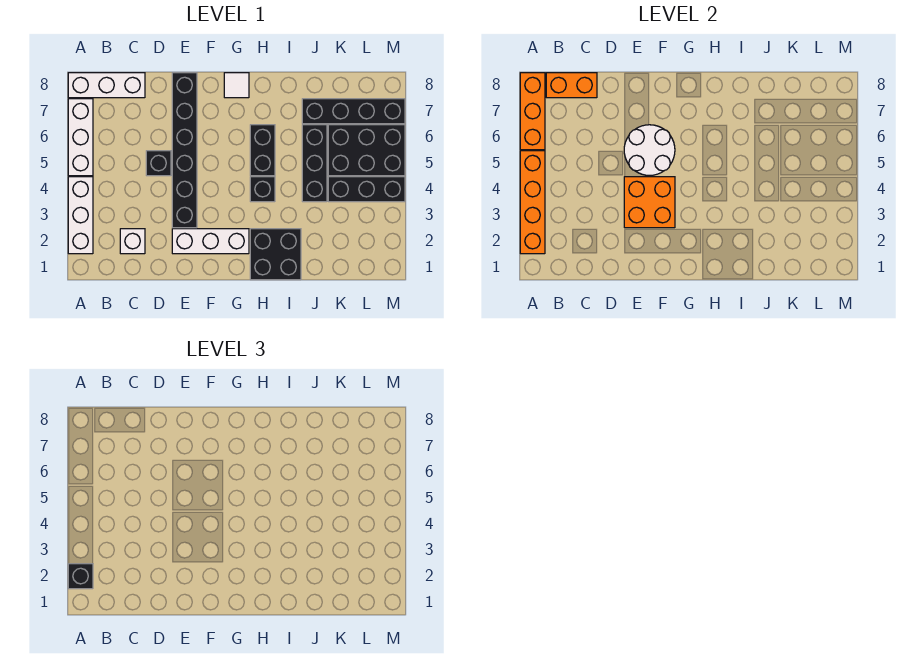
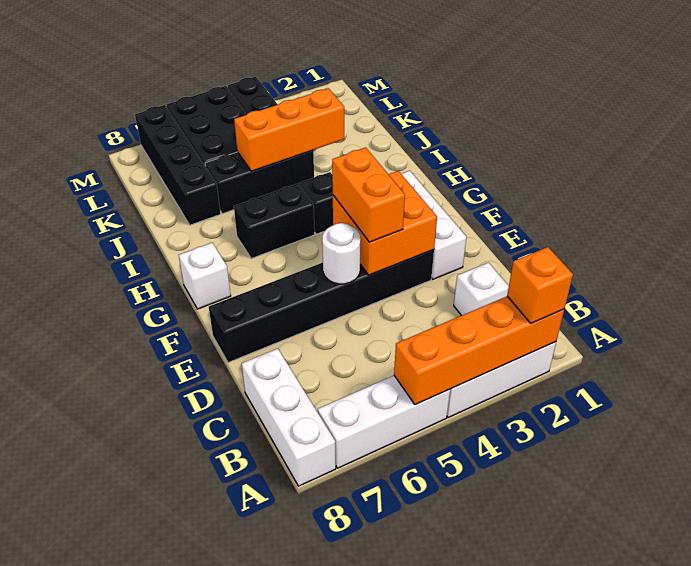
black brick A2 level 3 -> orange brick A2 level 3
orange brick A6:A8 level 2 -> orange brick J3:J5 level 2
orange brick B8:C8 level 2 -> orange brick E4:F4 level 3
black brick D5 level 1 -> none
white round brick E5:F6 level 2 -> white round brick E5 level 2
white tile G8 level 1 -> white brick G8 level 1
black brick H1:I2 level 1 -> none

